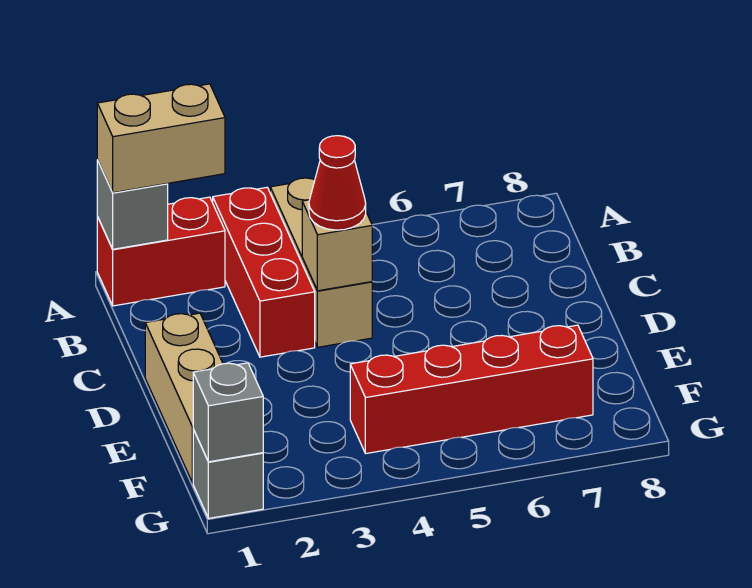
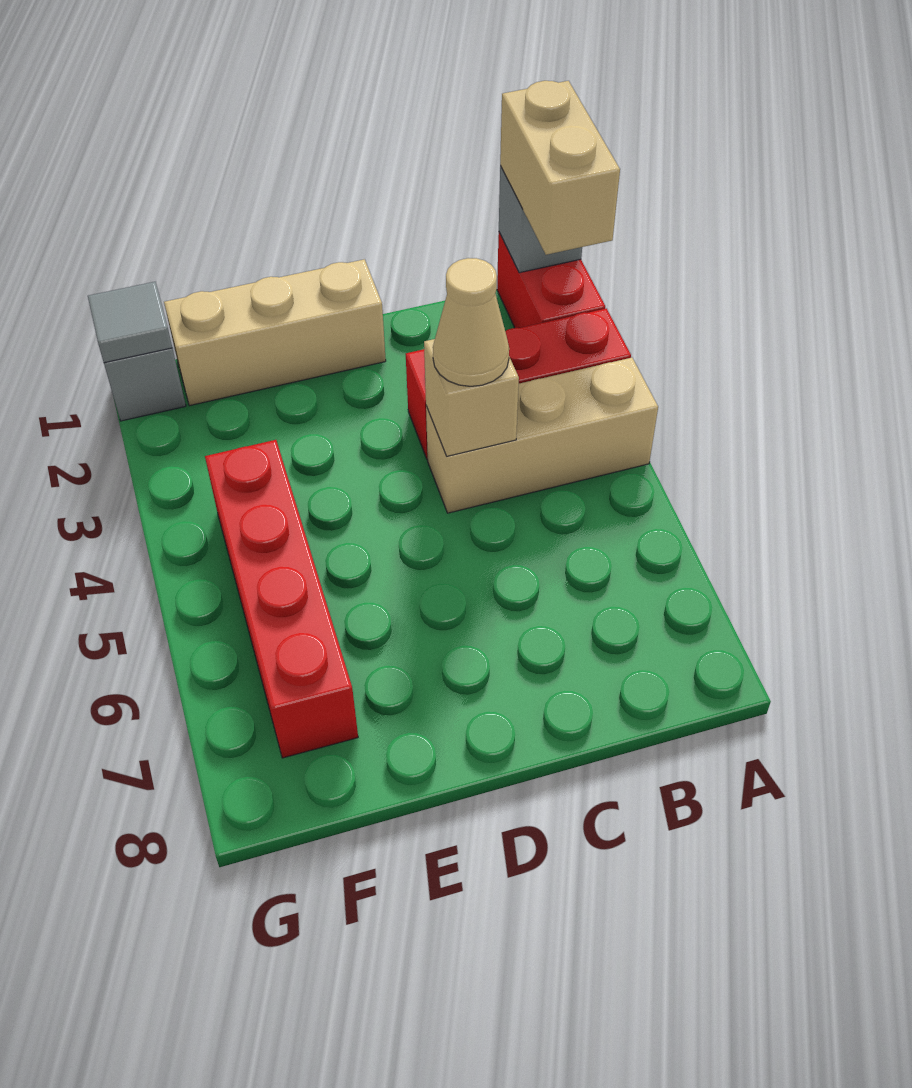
red cone C4 level 3 -> tan cone C4 level 3
grey brick G1 level 2 -> grey tile G1 level 2

